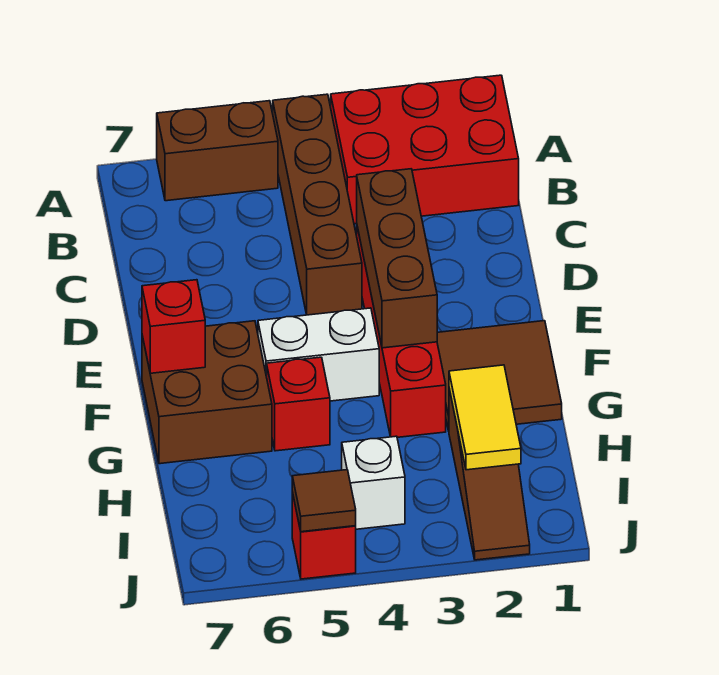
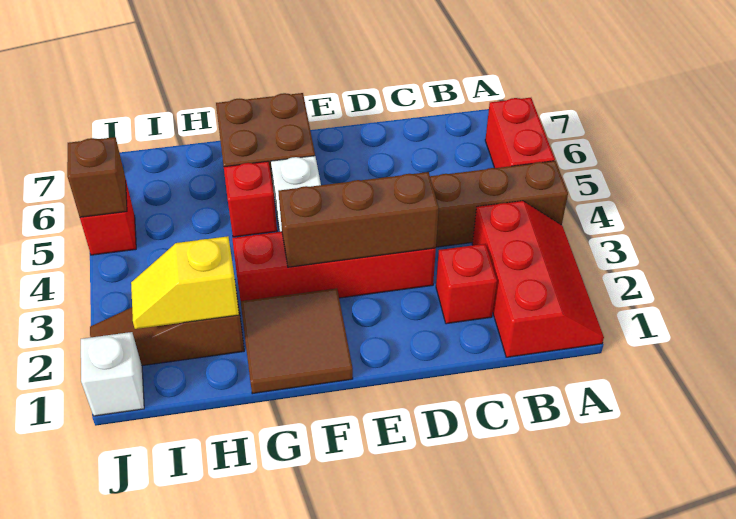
red brick A1:B3 level 1 -> red slope A1:B3 level 1 top B
brown brick A5:A6 level 1 -> red brick A5:A6 level 1
red brick F7 level 2 -> red brick C2 level 1
yellow tile H2:I2 level 2 -> yellow slope H2:I2 level 2 top H
white brick I4 level 1 -> white brick J1 level 1
brown tile J5 level 2 -> brown brick J5 level 2

